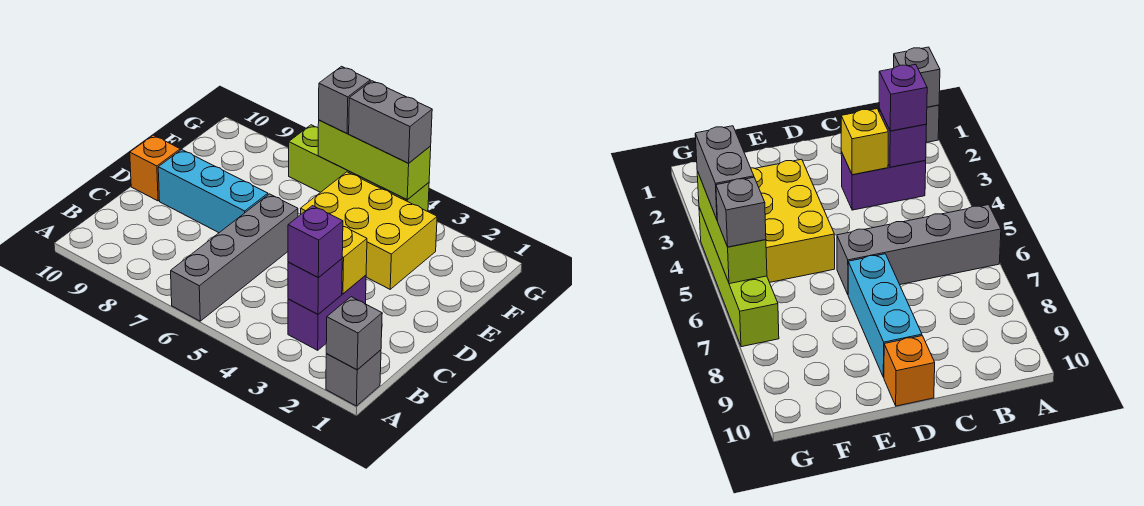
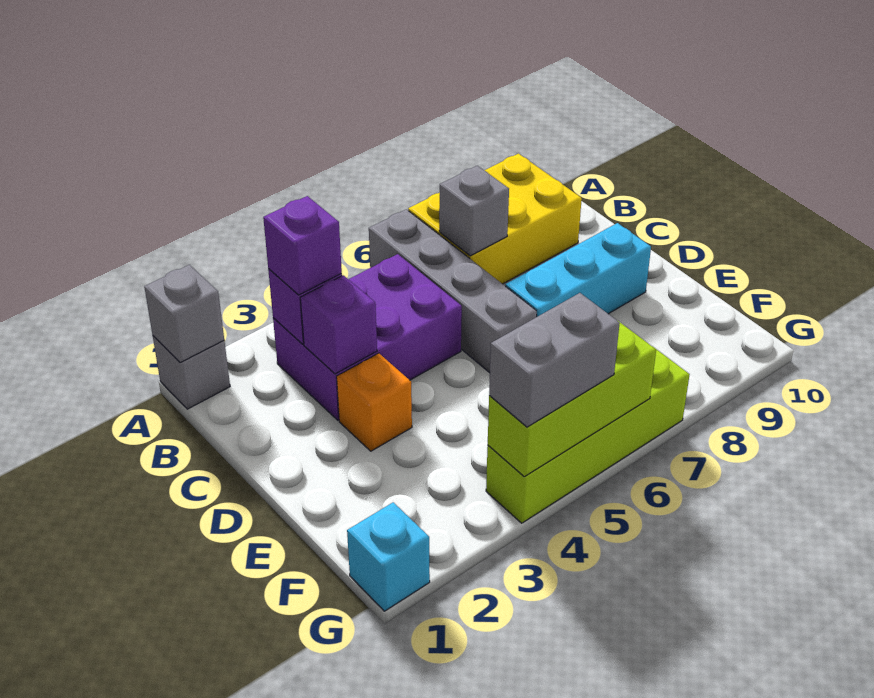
purple brick B3:C3 level 1 -> purple brick B3:C5 level 1
yellow brick C3 level 2 -> purple brick C3 level 2
orange brick D10 level 1 -> orange brick D3 level 1
yellow brick E3:F5 level 1 -> yellow brick A7:B9 level 1
none -> cyan brick G1 level 1
grey brick G6 level 3 -> grey brick B7 level 2

